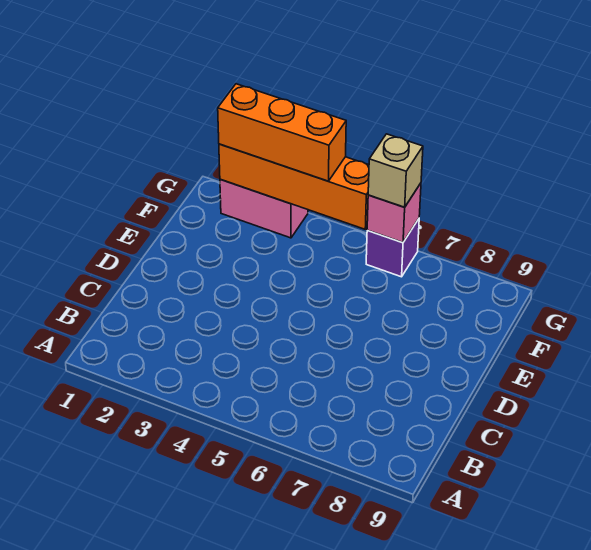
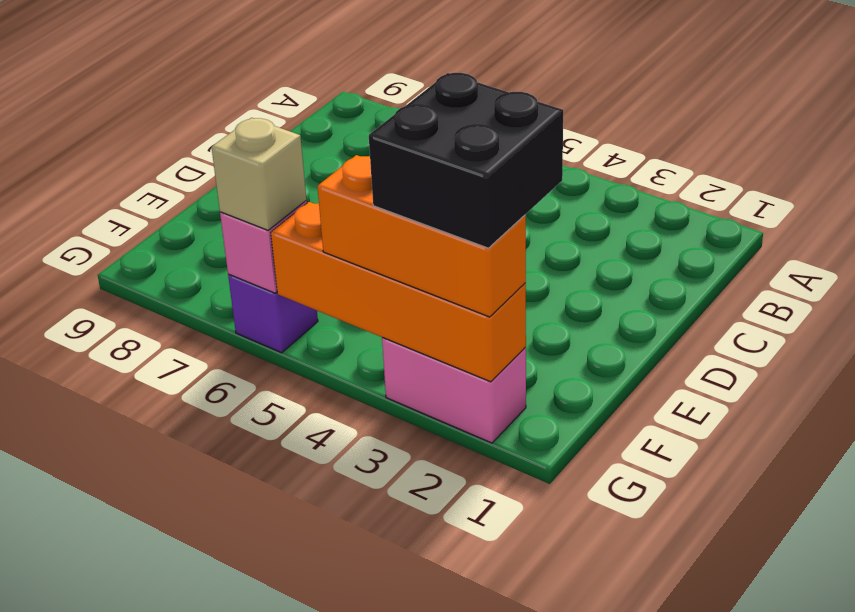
none -> black brick F2:G3 level 4

